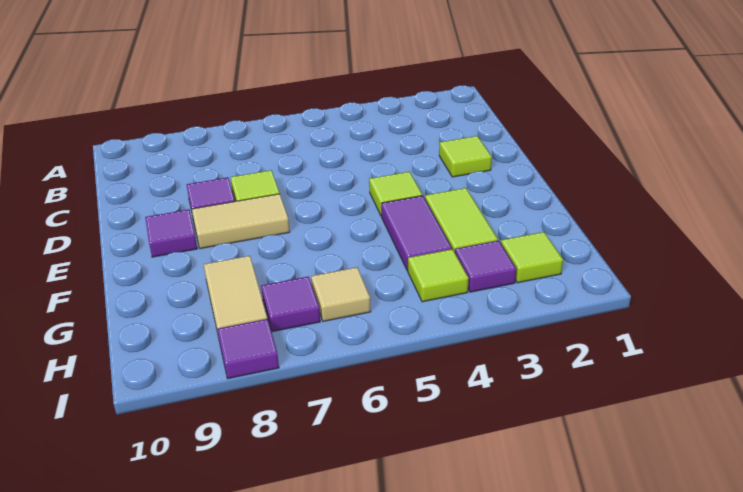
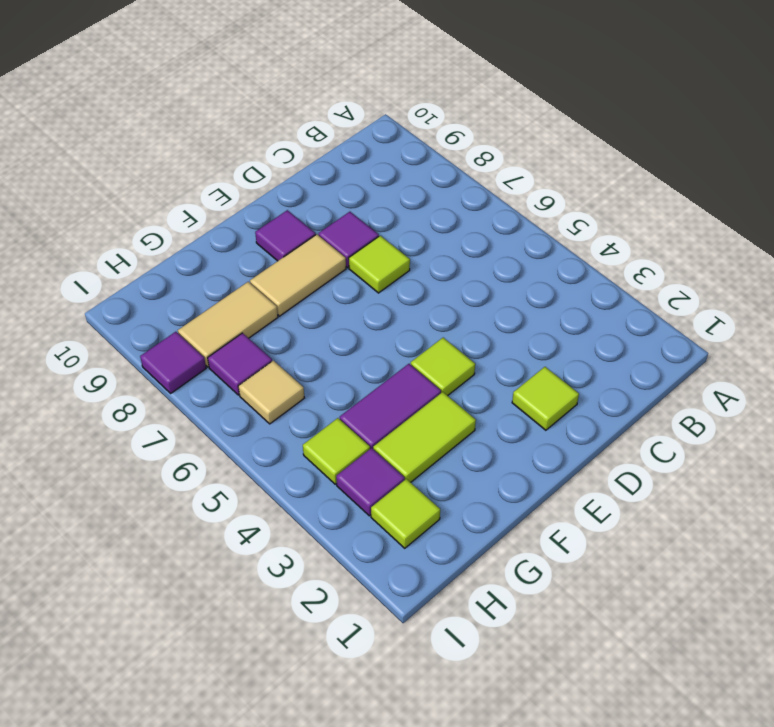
tan tile E7:E8 level 1 -> tan tile E8:F8 level 1

